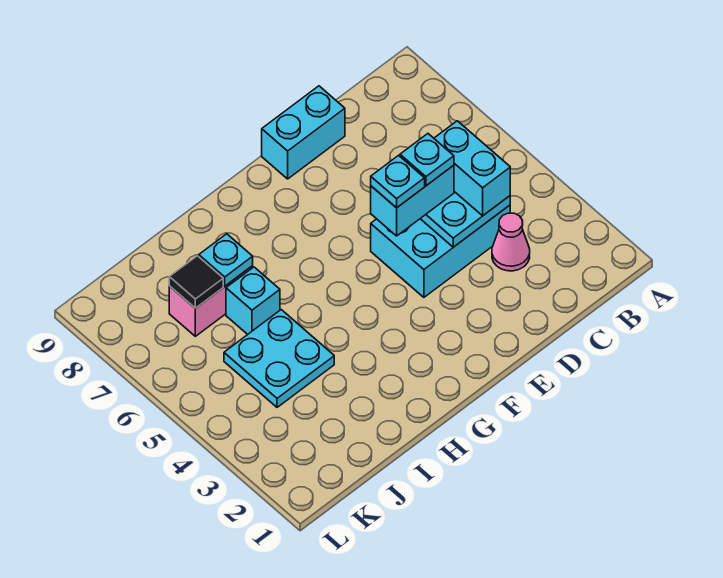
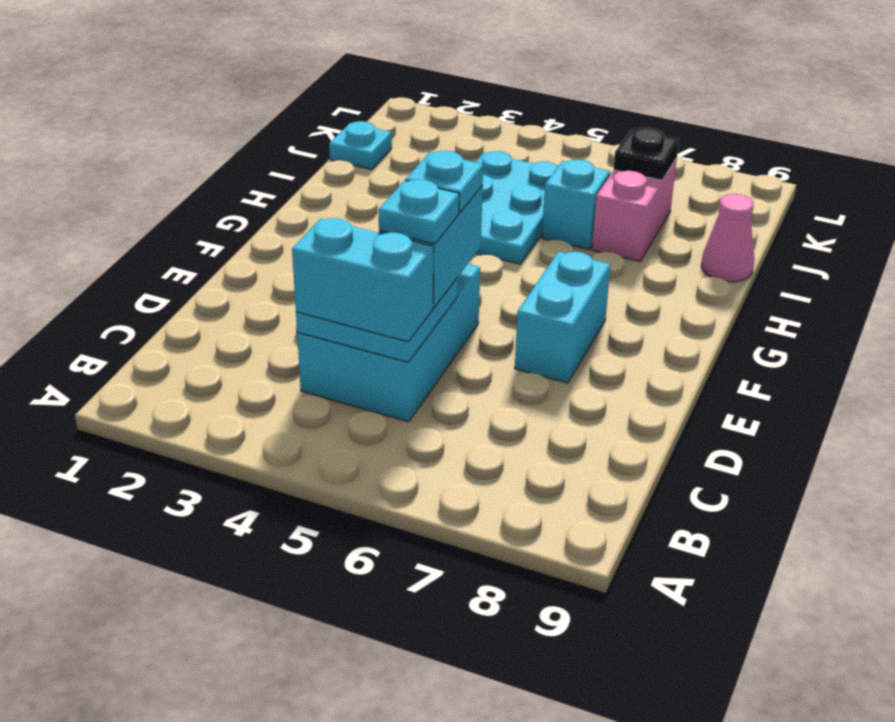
pink cone C3 level 1 -> pink cone I9 level 1
cyan brick D9:E9 level 1 -> cyan brick E7:F7 level 1
cyan plate I4:J5 level 1 -> cyan plate H4:J5 level 1
cyan plate I7 level 2 -> cyan plate J1 level 1
black tile J7 level 2 -> black plate J7 level 2

